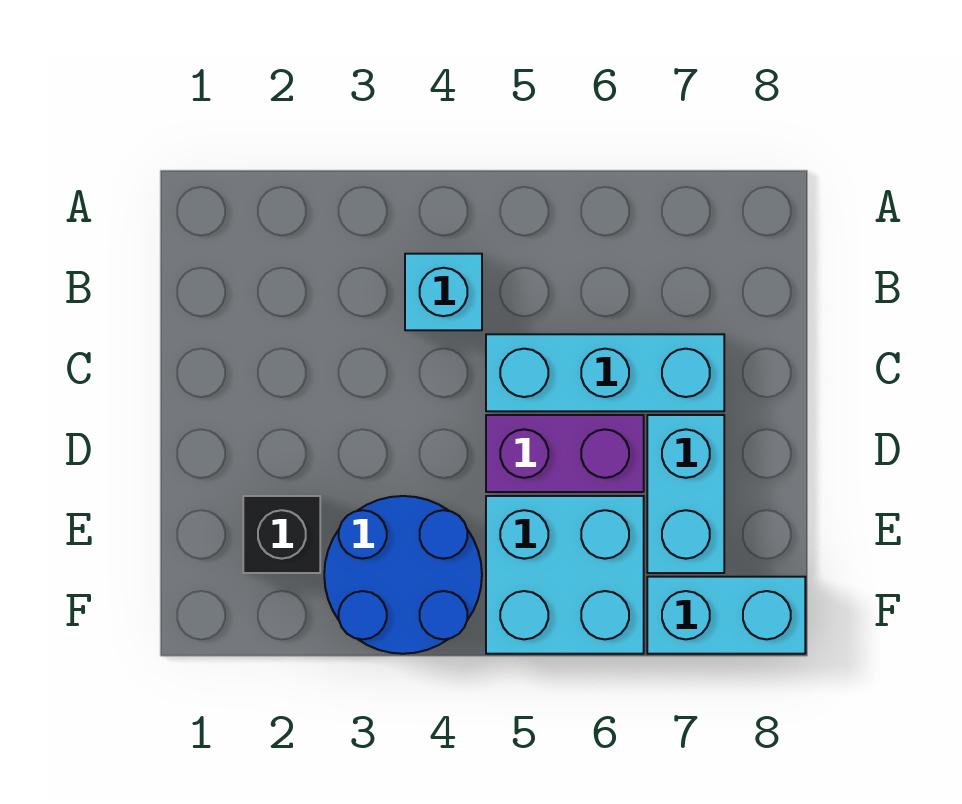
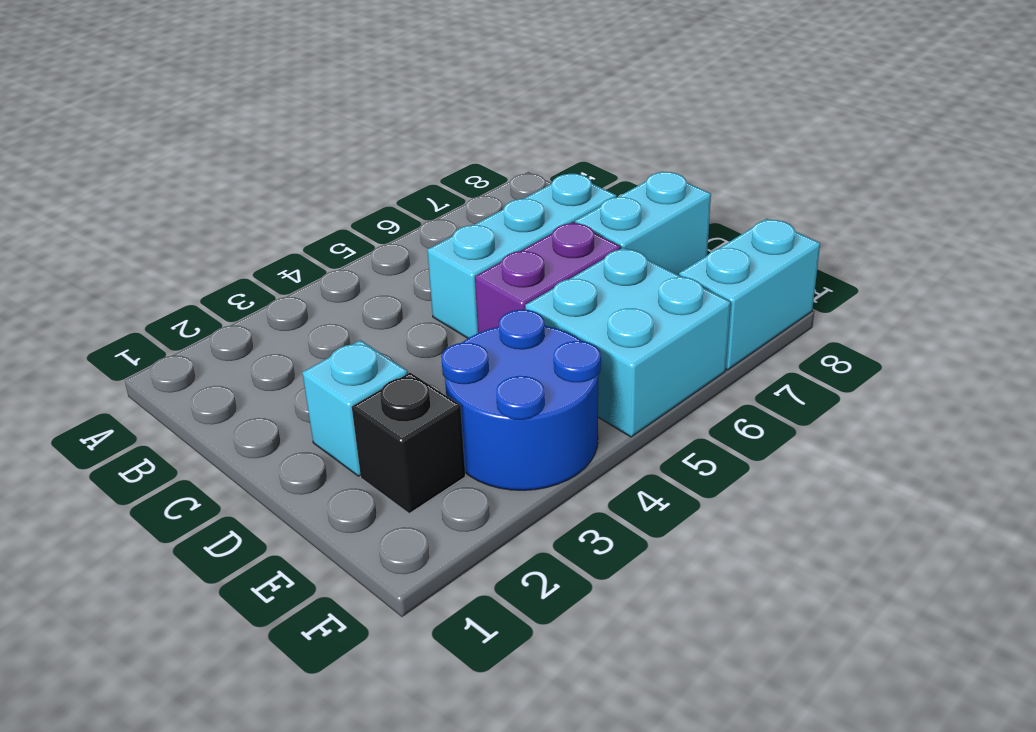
cyan brick B4 level 1 -> cyan brick D2 level 1
cyan brick D7:E7 level 1 -> cyan brick D7:D8 level 1

